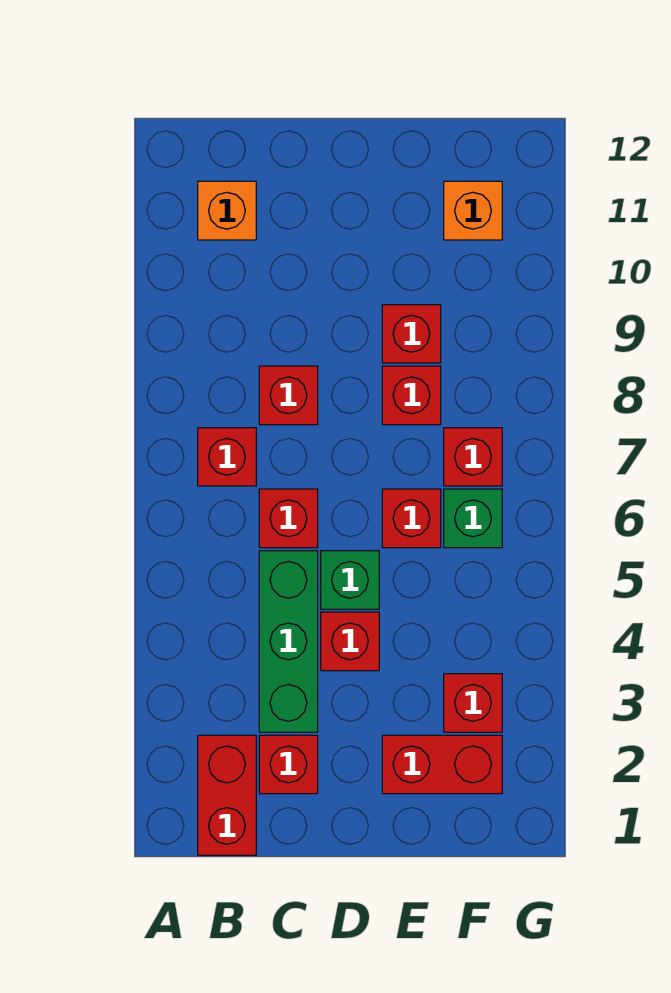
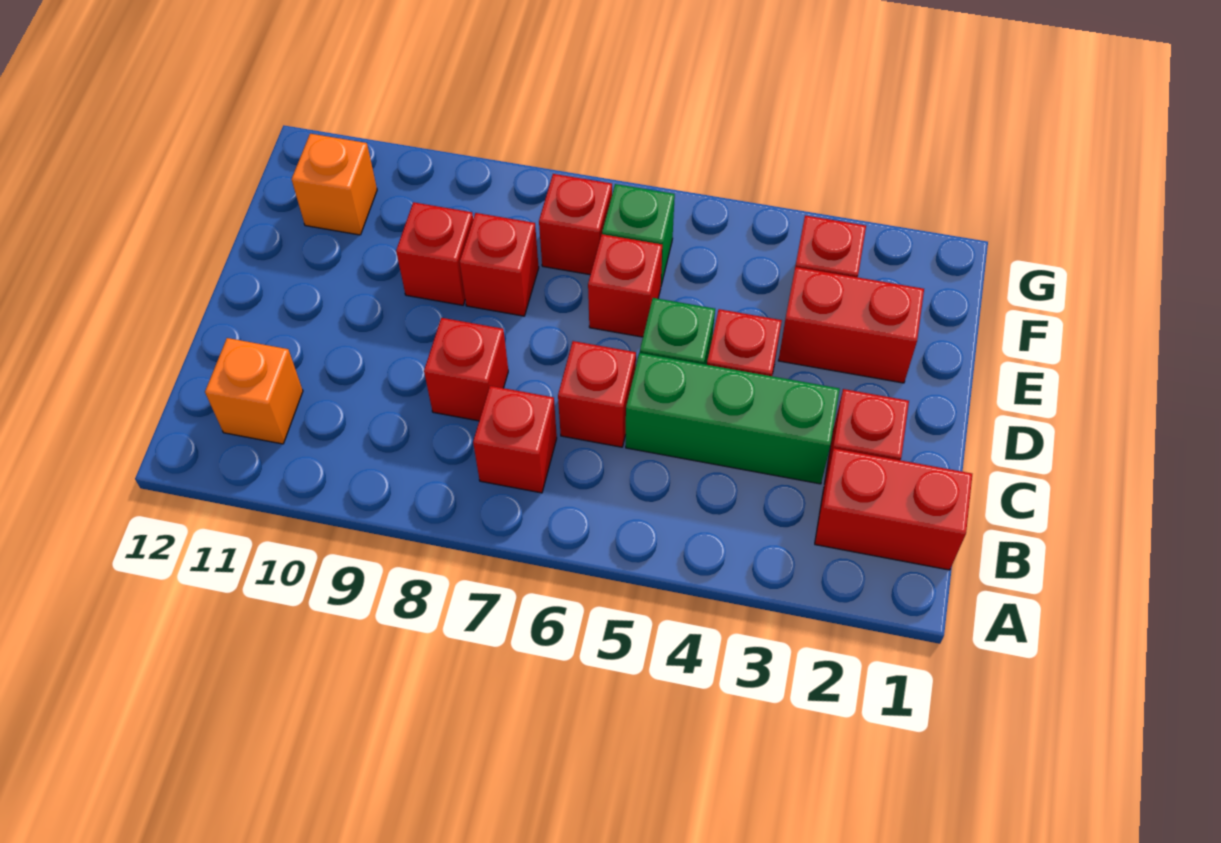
red brick E2:F2 level 1 -> red brick E2:E3 level 1

